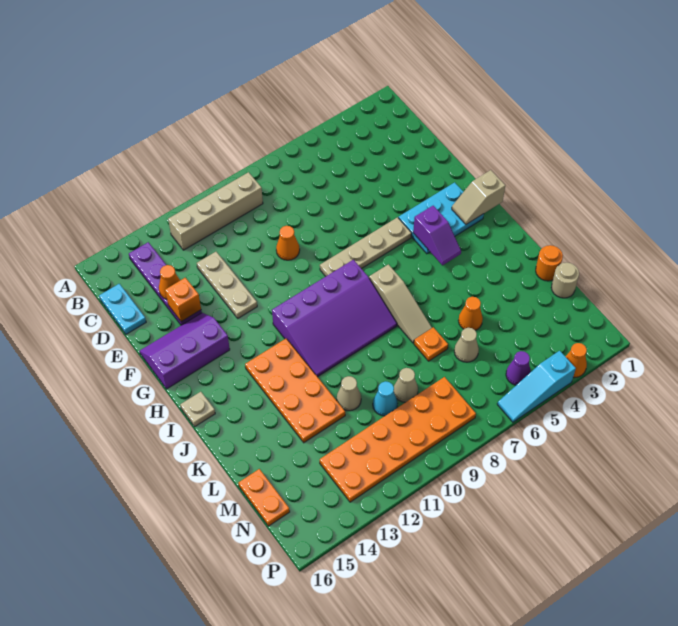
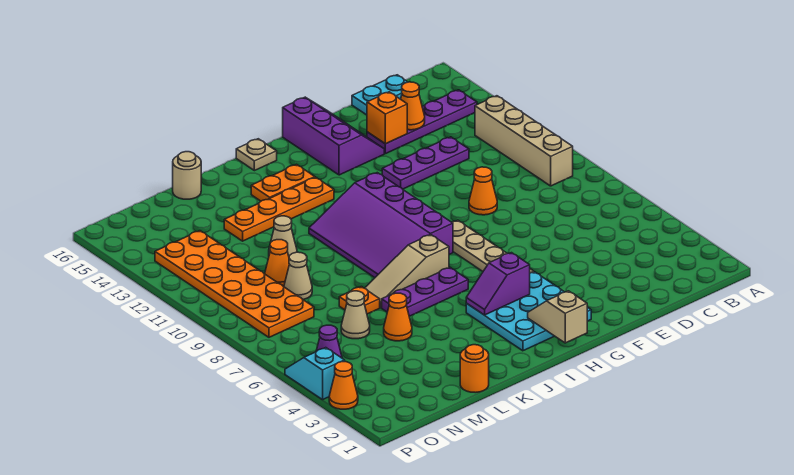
tan plate D12:F12 level 1 -> purple plate D12:F12 level 1
cyan plate G2:H4 level 1 -> cyan plate G2:I4 level 1
none -> purple plate I6:K6 level 1
orange plate I12:L13 level 1 -> orange plate I13:L13 level 1
tan round brick M1 level 1 -> tan round brick L16 level 1
cyan cone M10 level 1 -> orange cone M10 level 1
orange plate M16:N16 level 1 -> orange plate I14:J14 level 1
cyan slope P4:P6 level 1 top 4 -> cyan slope P4:P5 level 1 top 4

